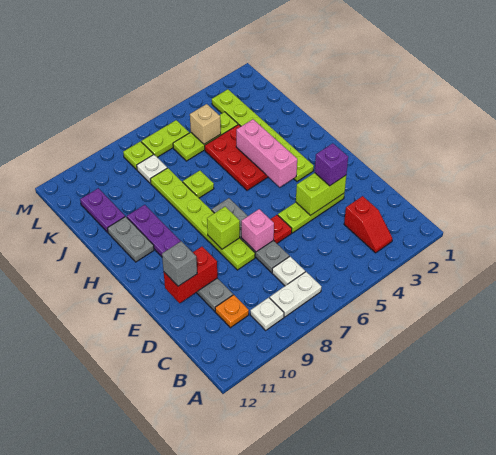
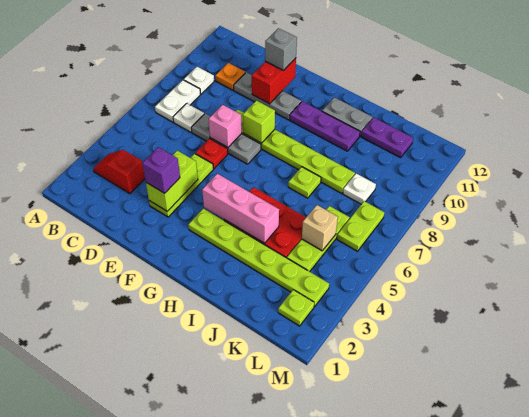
grey plate D7:G7 level 1 -> grey plate D7:F7 level 1
lime plate L8 level 1 -> lime plate L2 level 1

